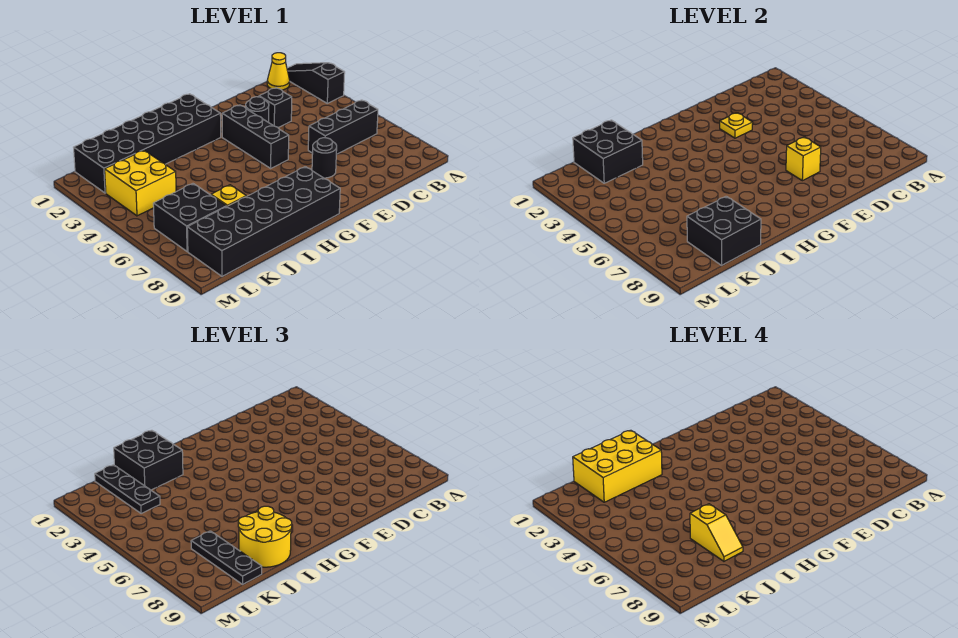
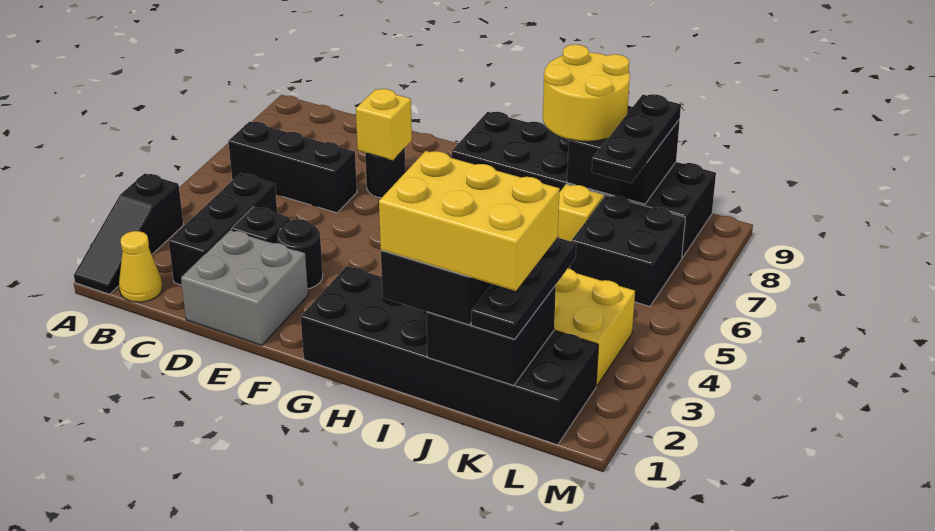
none -> grey brick D1:E2 level 1
yellow plate E3 level 2 -> none
black brick F3:F5 level 1 -> black brick C2:C4 level 1
yellow slope J7:J8 level 4 top 7 -> none

